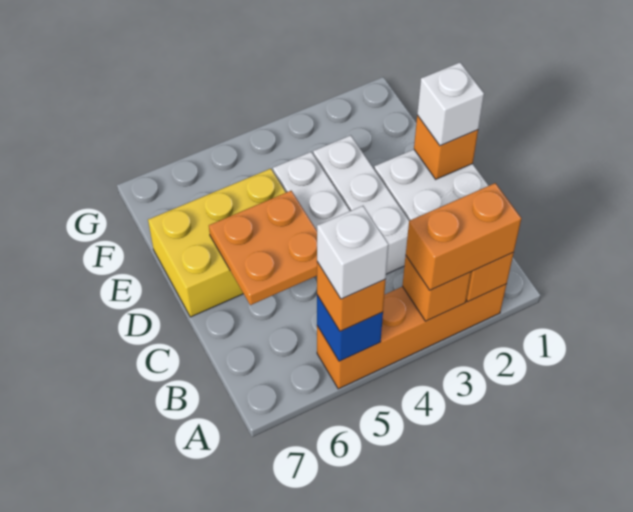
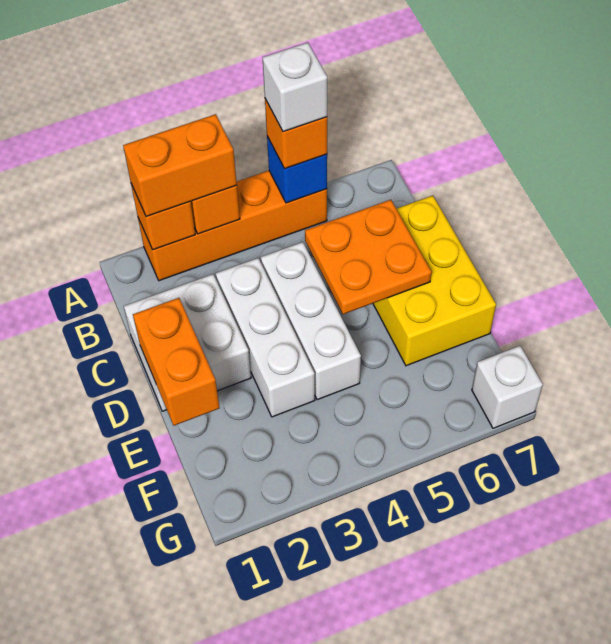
orange brick D1 level 2 -> orange brick D1:E1 level 2
white brick D1 level 3 -> white brick G7 level 1
yellow brick D5:E7 level 1 -> yellow brick C6:E7 level 1

